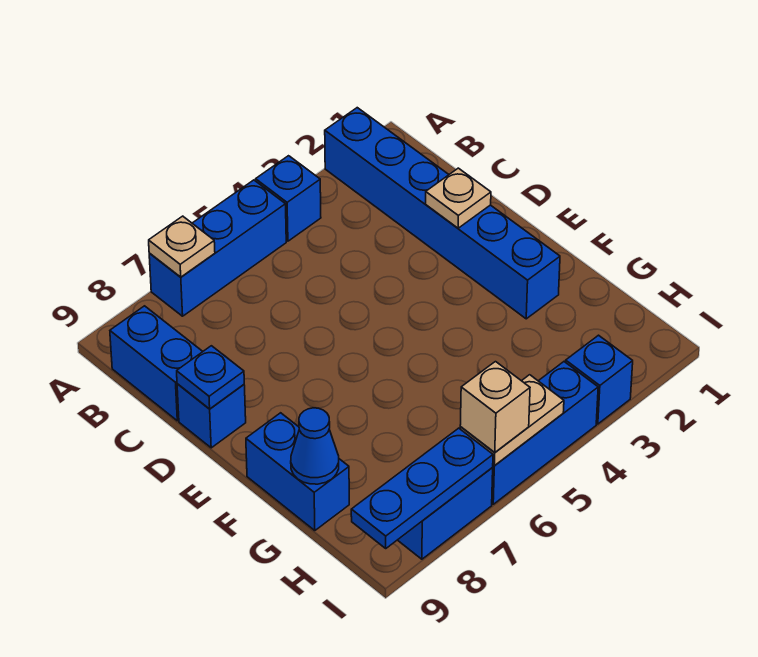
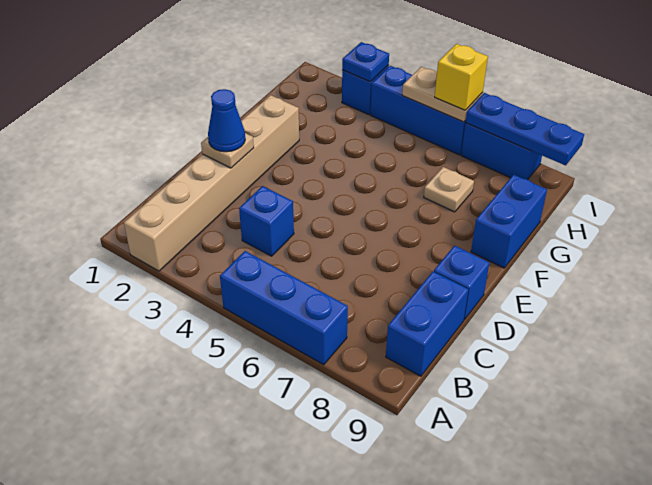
blue brick A2:F2 level 1 -> tan brick A2:F2 level 1
blue brick A4 level 1 -> blue brick C4 level 1
tan plate A7 level 2 -> tan plate G7 level 1
blue plate D9 level 2 -> blue plate I3 level 2
blue cone G9 level 2 -> blue cone D2 level 3
tan brick I6 level 3 -> yellow brick I6 level 3

